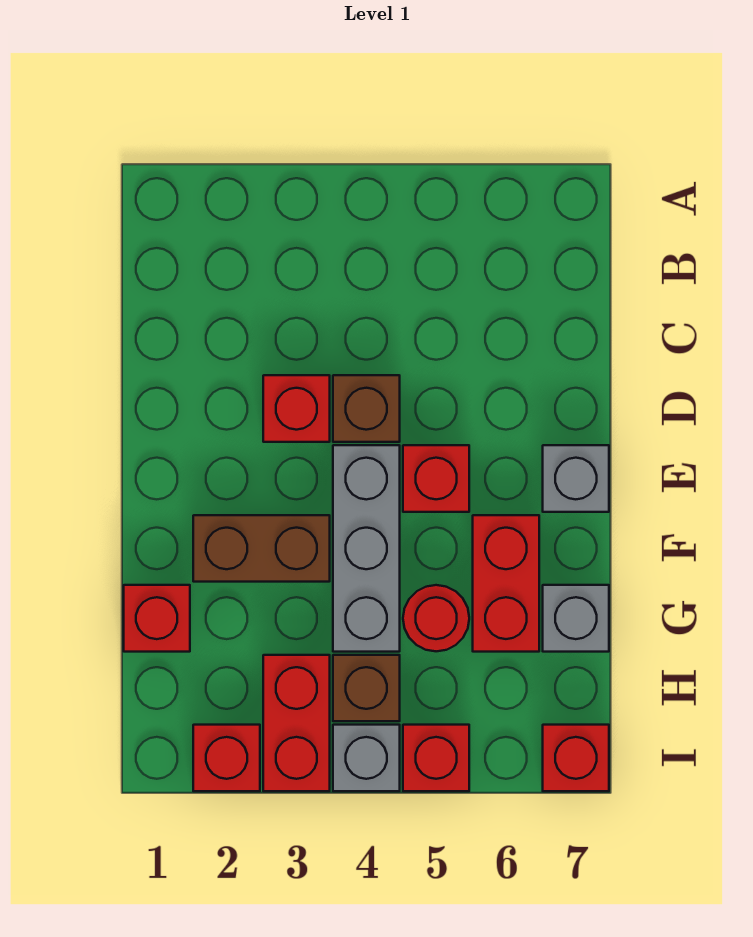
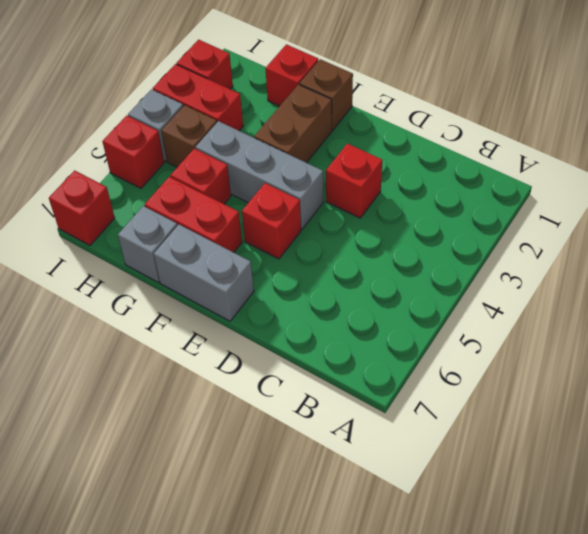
brown brick D4 level 1 -> brown brick F1 level 1
grey brick E7 level 1 -> grey brick E7:F7 level 1
red round brick G5 level 1 -> red brick G5 level 1

